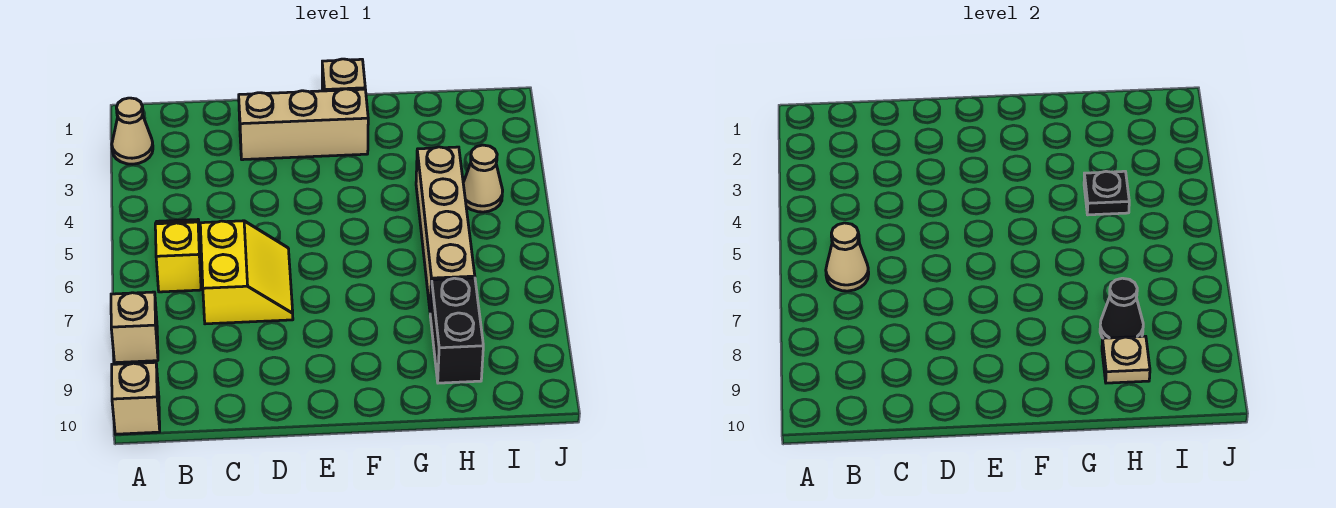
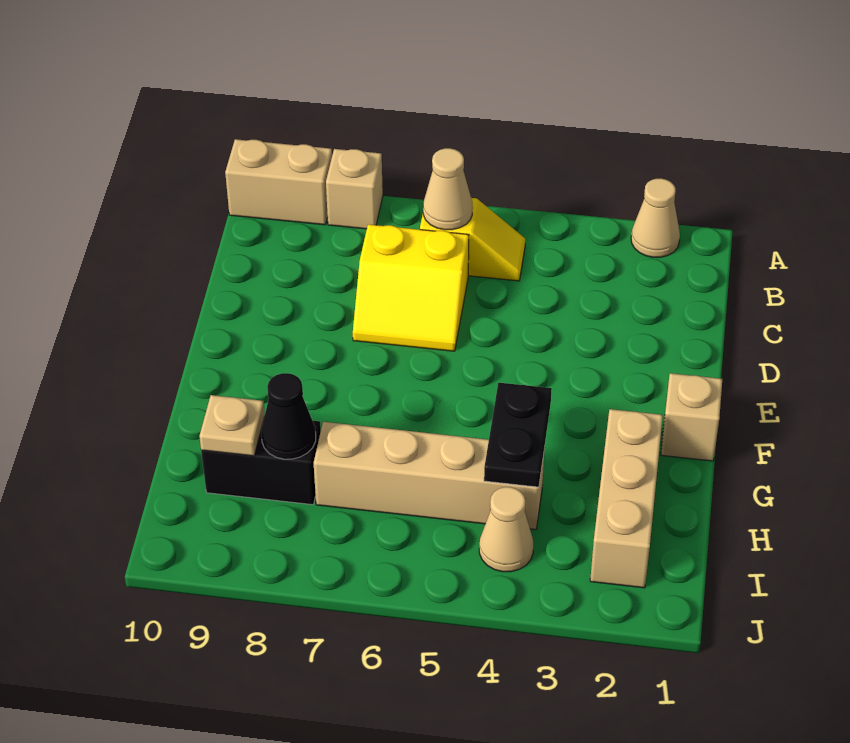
tan brick A10 level 1 -> tan brick A9:A10 level 1
tan brick D2:F2 level 1 -> tan brick G2:I2 level 1
black plate H4 level 2 -> black plate G4:H4 level 2

